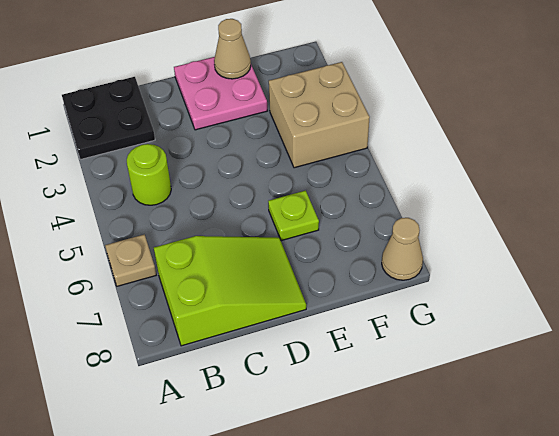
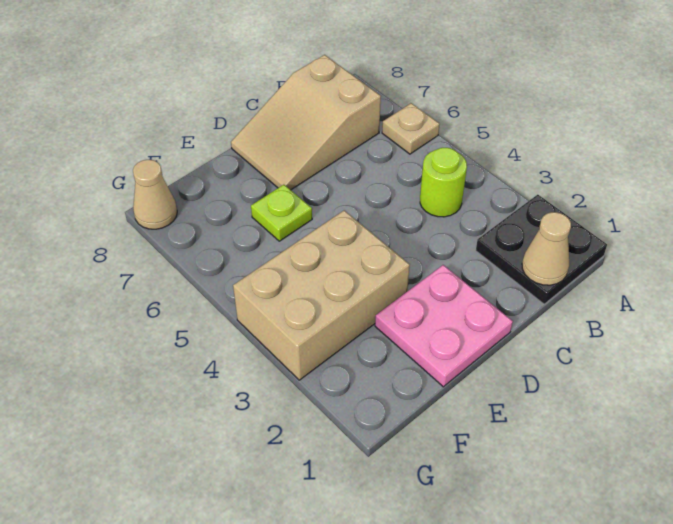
lime slope B7:D8 level 1 top B -> tan slope B7:D8 level 1 top B
tan cone E1 level 2 -> tan cone B1 level 2
tan brick F3:G4 level 1 -> tan brick E3:G4 level 1

